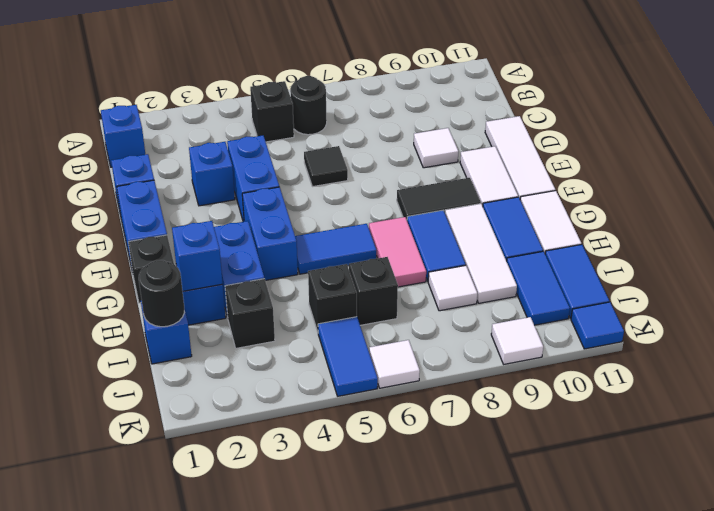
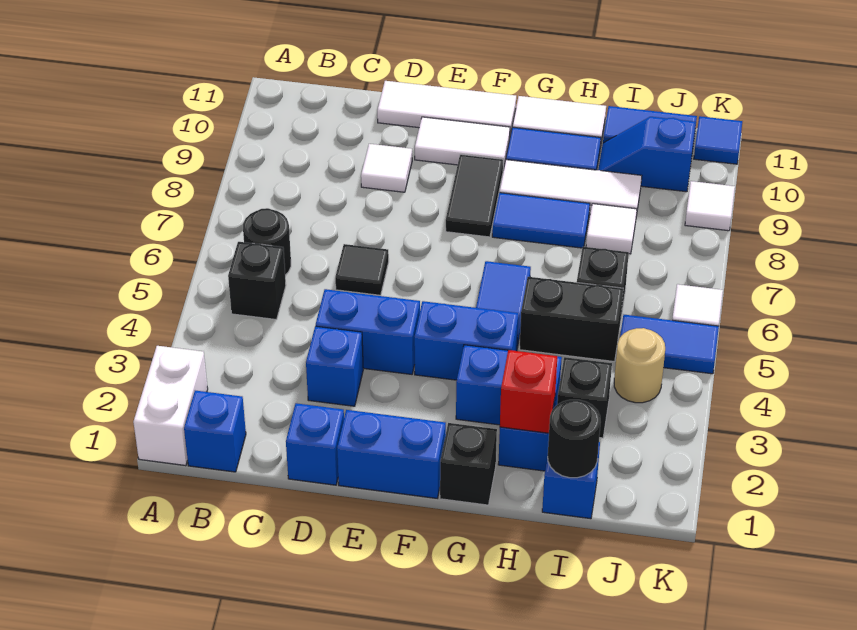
none -> white brick A1:A2 level 1
pink tile G7:H7 level 1 -> none
blue brick H2 level 2 -> red brick H2 level 2
black brick I5 level 1 -> black brick H5:I5 level 1
blue tile I10:J10 level 1 -> blue slope I10:J10 level 1 top J
none -> tan round brick J4 level 1

